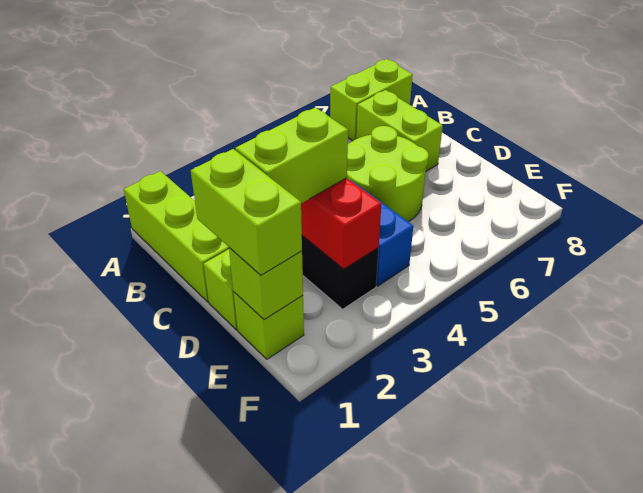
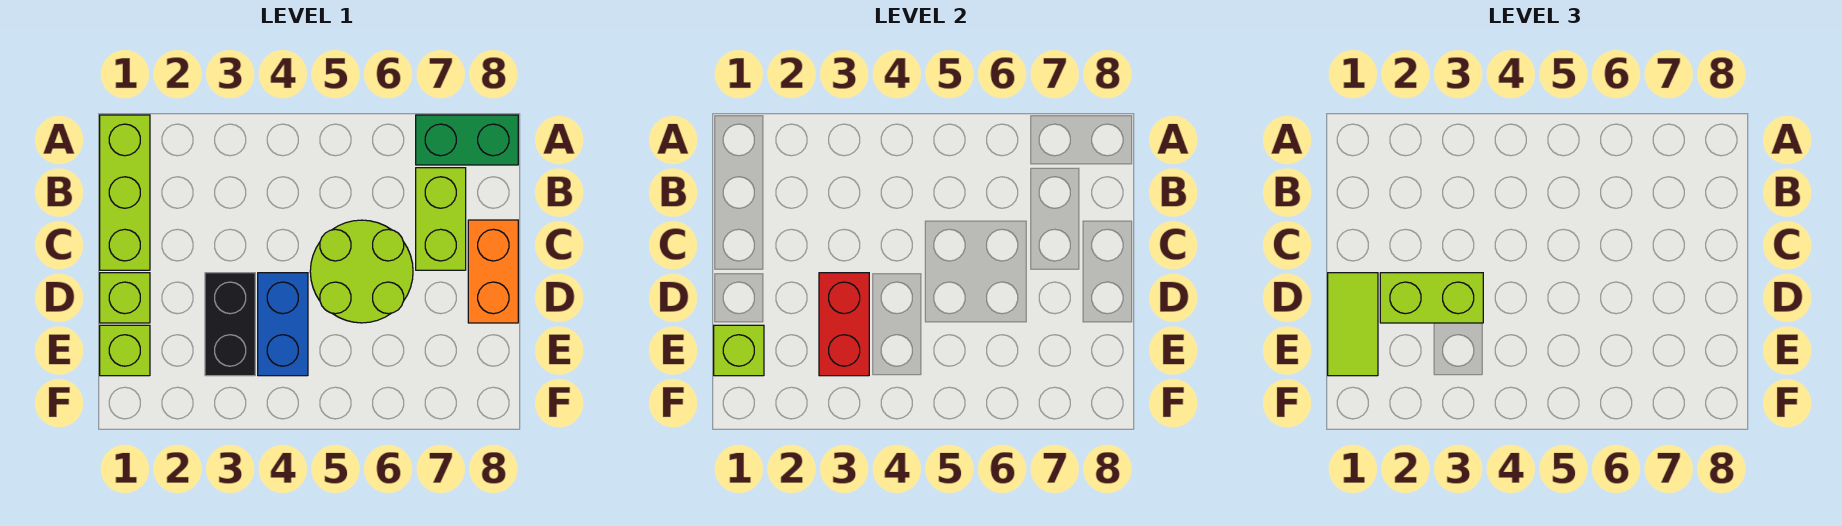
lime brick A7:A8 level 1 -> green brick A7:A8 level 1
none -> orange brick C8:D8 level 1
lime brick D1:E1 level 3 -> lime tile D1:E1 level 3

